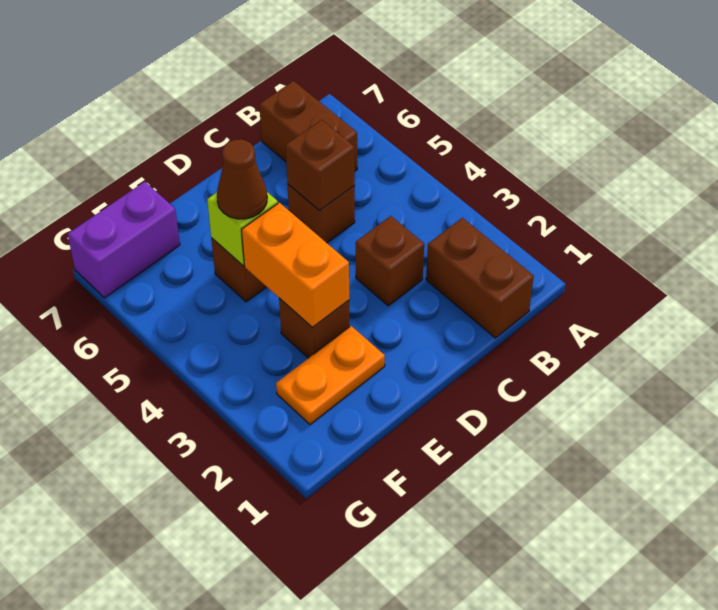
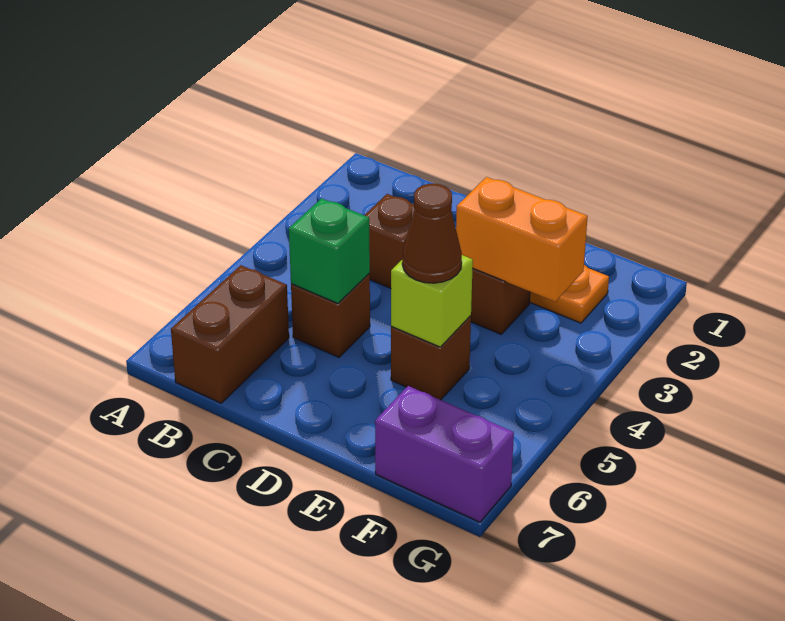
brown brick B1:B2 level 1 -> none
brown brick C5 level 2 -> green brick C5 level 2
orange brick E3:E4 level 2 -> orange brick E3:F3 level 2

